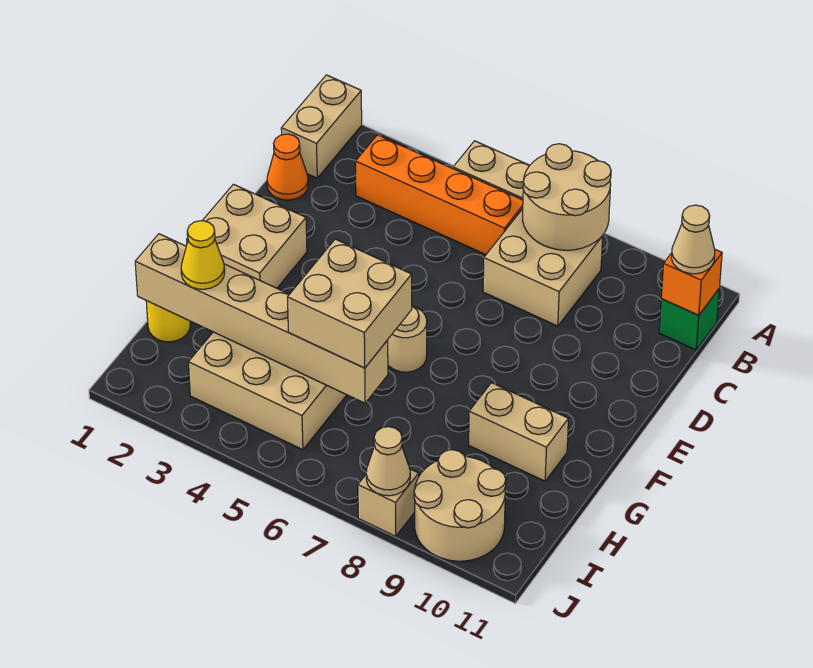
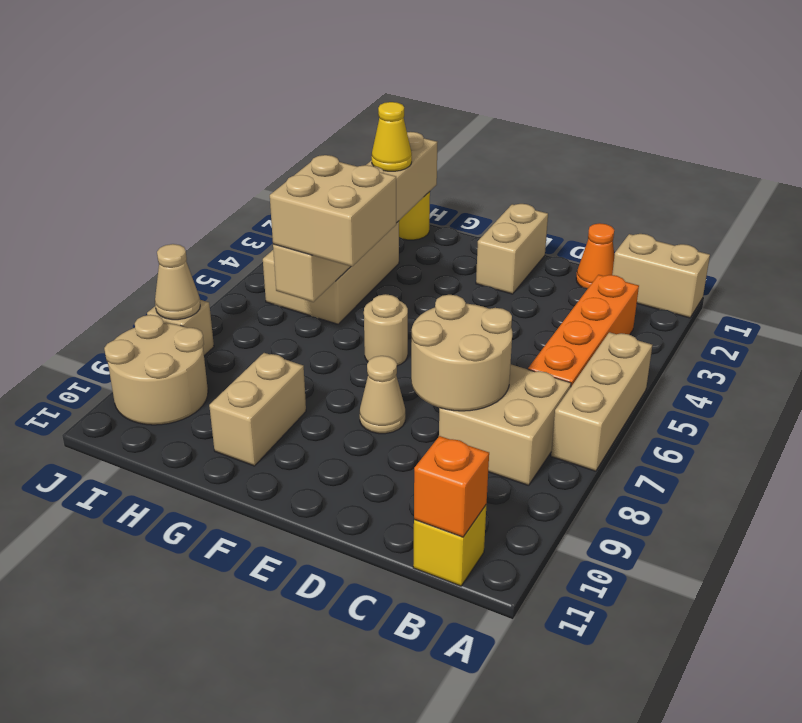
tan round brick A7:B8 level 2 -> tan round brick C7:D8 level 2
green brick B11 level 1 -> yellow brick B11 level 1
tan cone B11 level 3 -> tan cone E8 level 1
tan brick E1:F2 level 1 -> tan brick E1:E2 level 1

